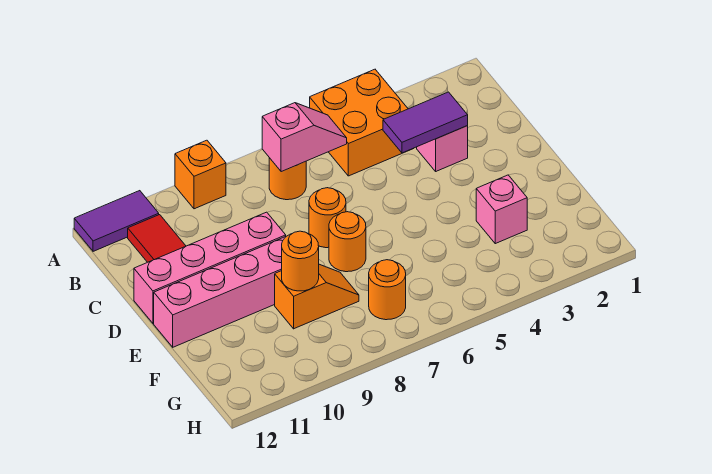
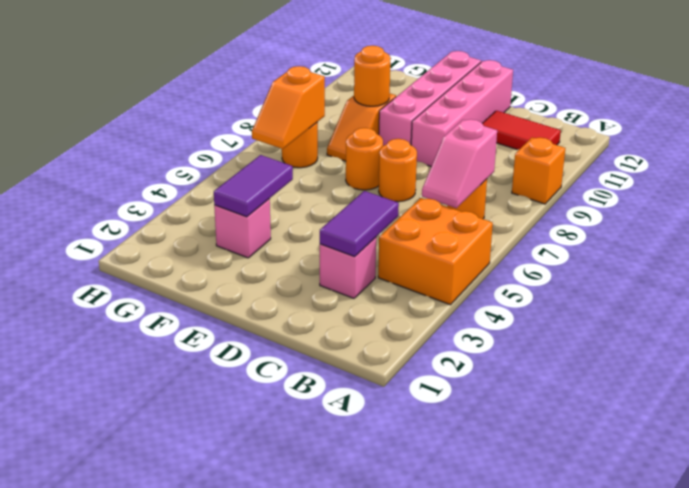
purple tile A11:A12 level 1 -> purple tile F3:F4 level 2
none -> orange slope G6:G7 level 2 top 7

